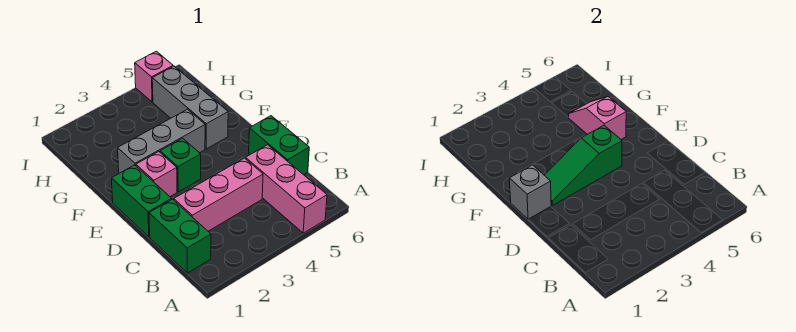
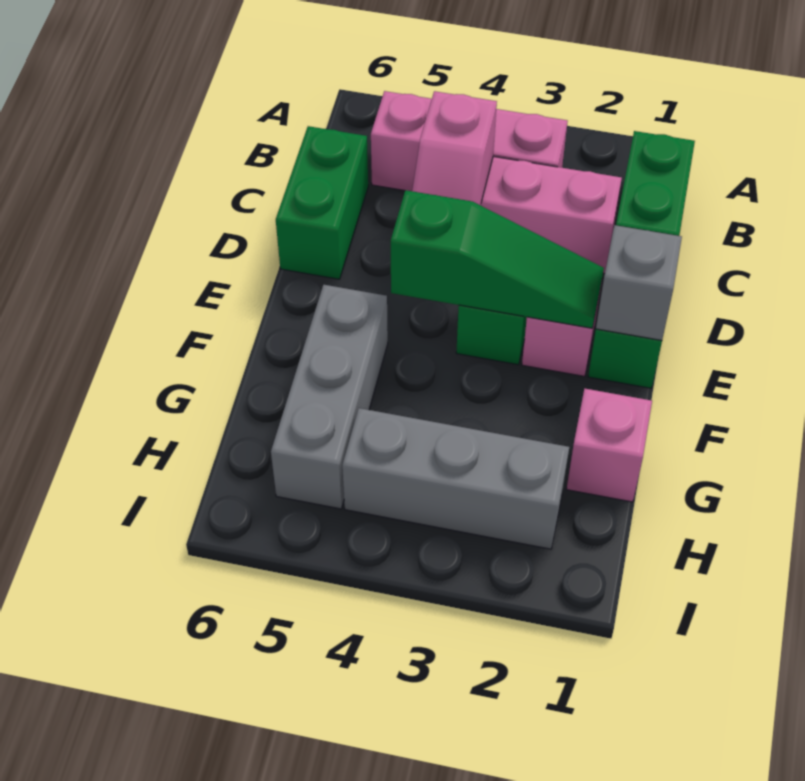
pink brick A5:C5 level 1 -> pink brick B3:B5 level 1
grey brick F2:F4 level 1 -> grey brick H2:H4 level 1
pink slope F5:G5 level 2 top F -> pink slope C4:D4 level 2 top C
pink brick I5 level 1 -> pink brick G1 level 1

